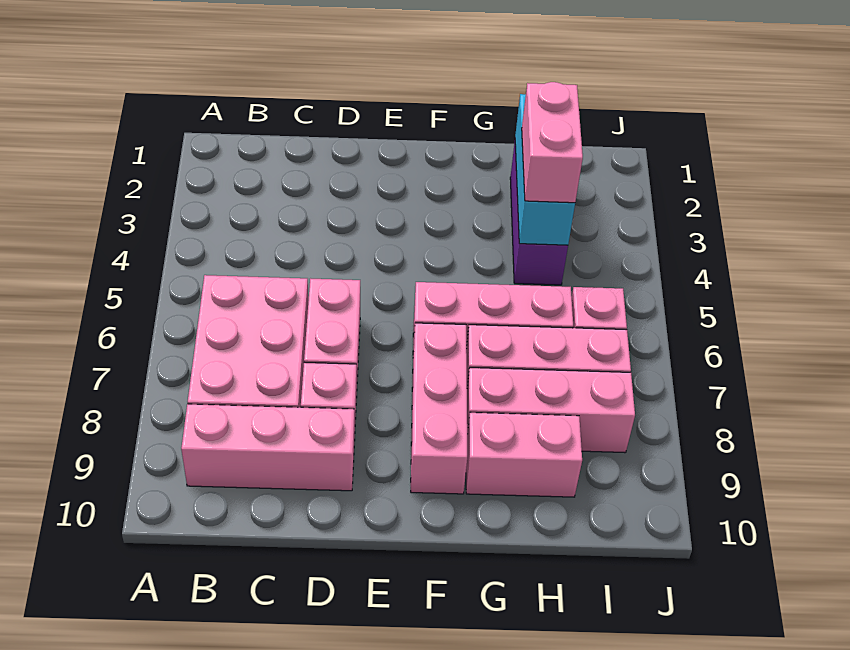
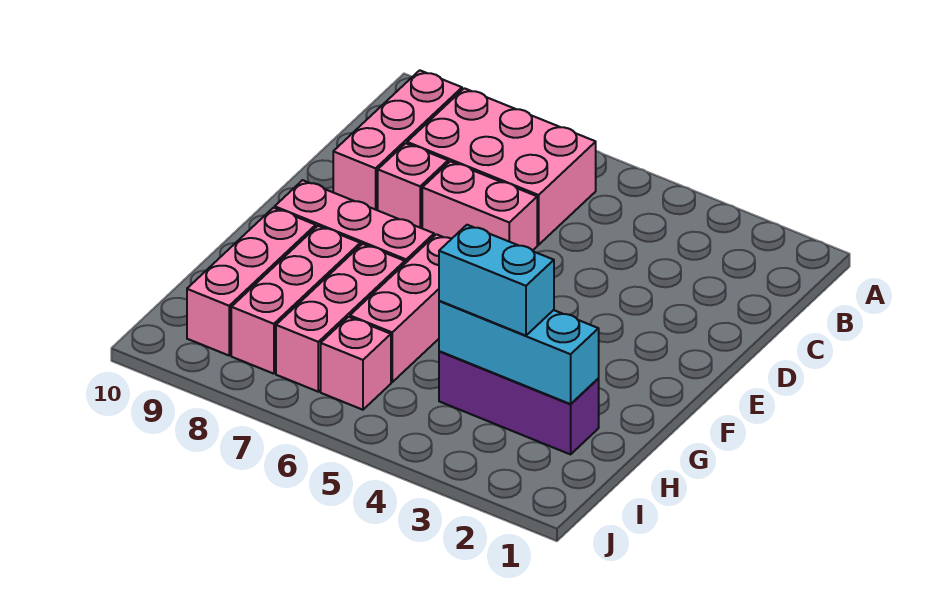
pink brick G9:H9 level 1 -> pink brick G9:I9 level 1
pink brick H3:H4 level 3 -> cyan brick H3:H4 level 3

